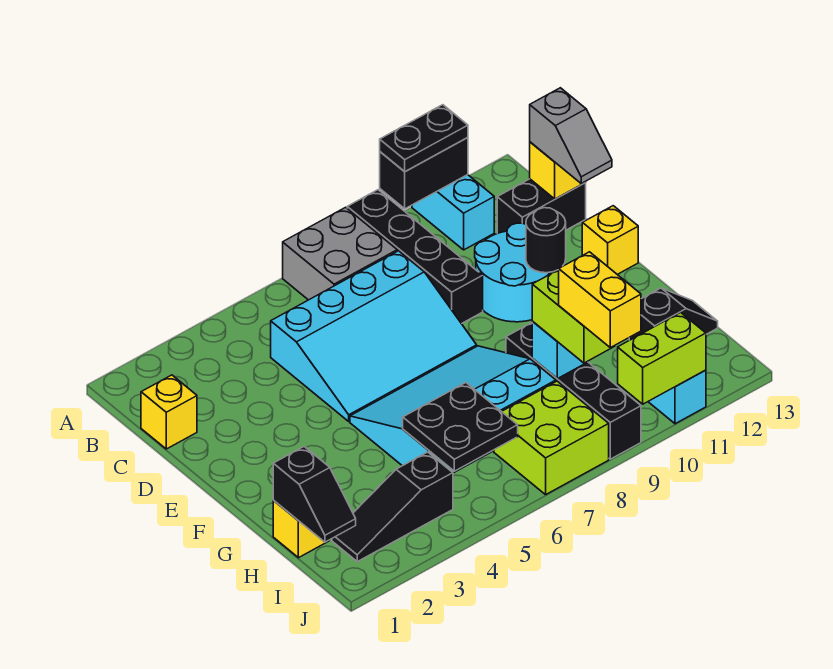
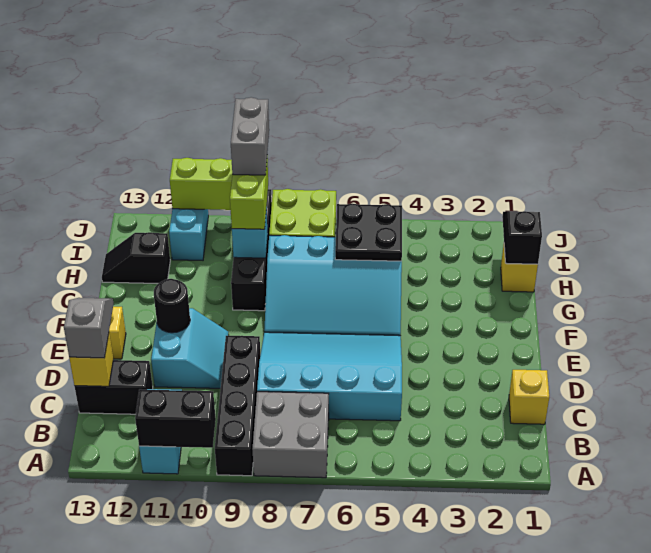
black plate A10:A11 level 3 -> none
cyan round brick D10:E11 level 1 -> cyan slope D10:E11 level 1 top 11
black slope I2:I4 level 1 top 4 -> none
yellow brick I9:J9 level 4 -> grey brick I9:J9 level 4

